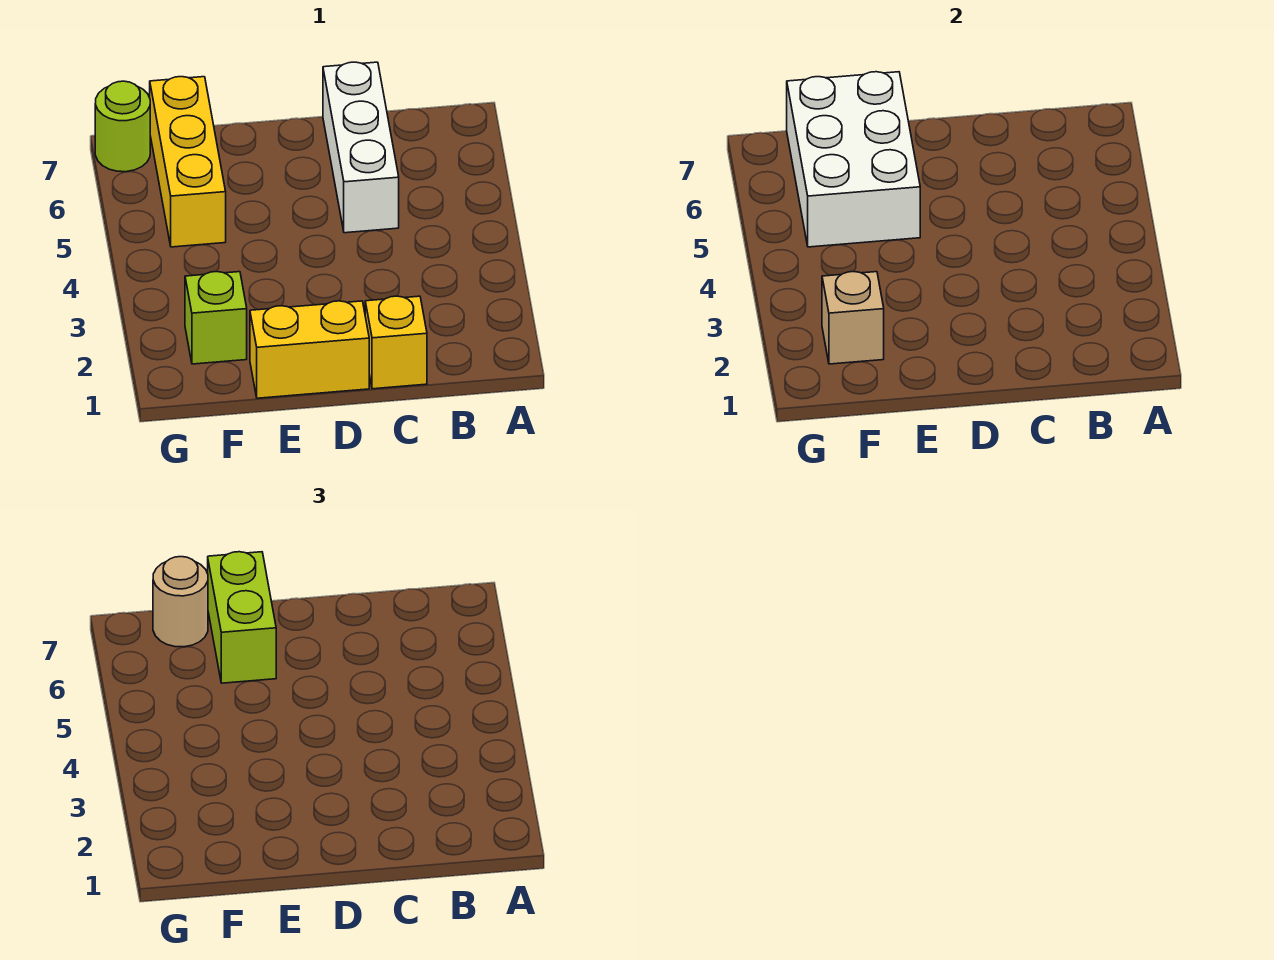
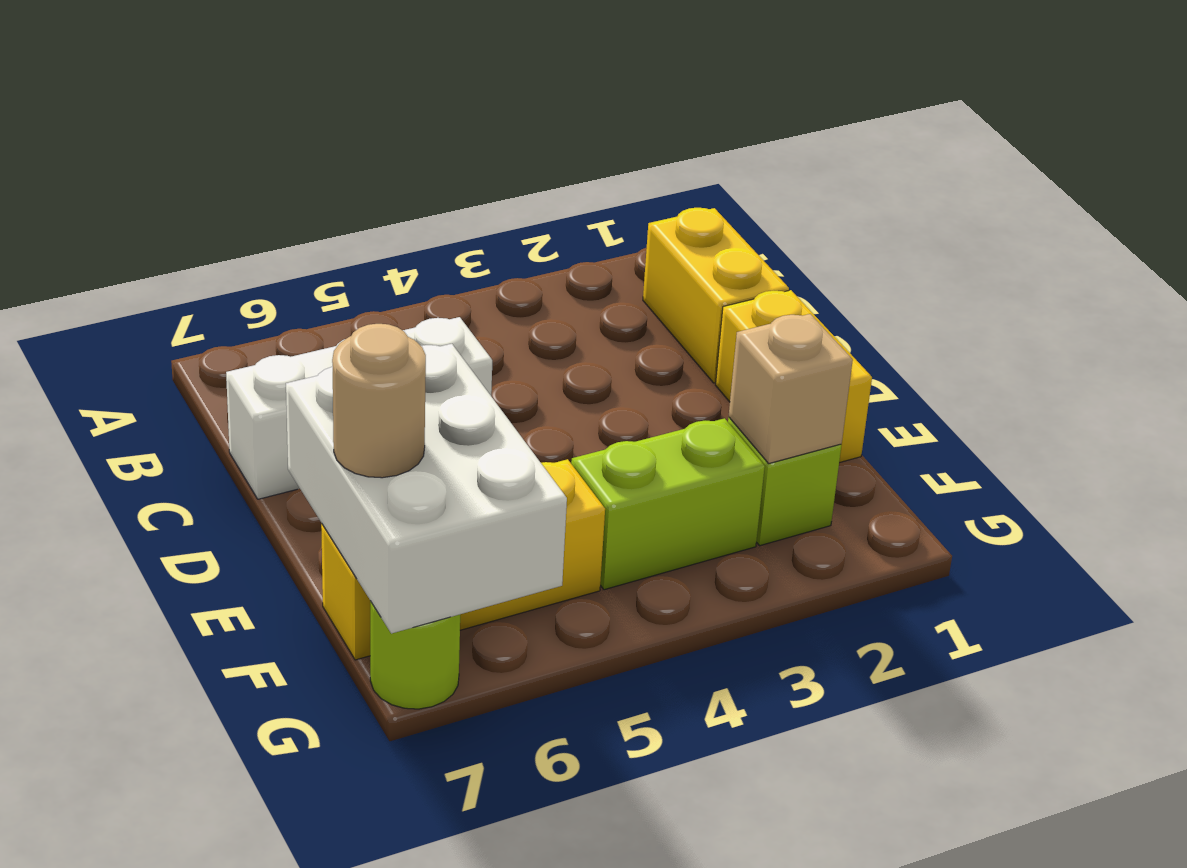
yellow brick C1 level 1 -> yellow brick B1:C1 level 1
white brick E5:F7 level 2 -> white brick E6:G7 level 2
lime brick E6:E7 level 3 -> lime brick F3:F4 level 1

